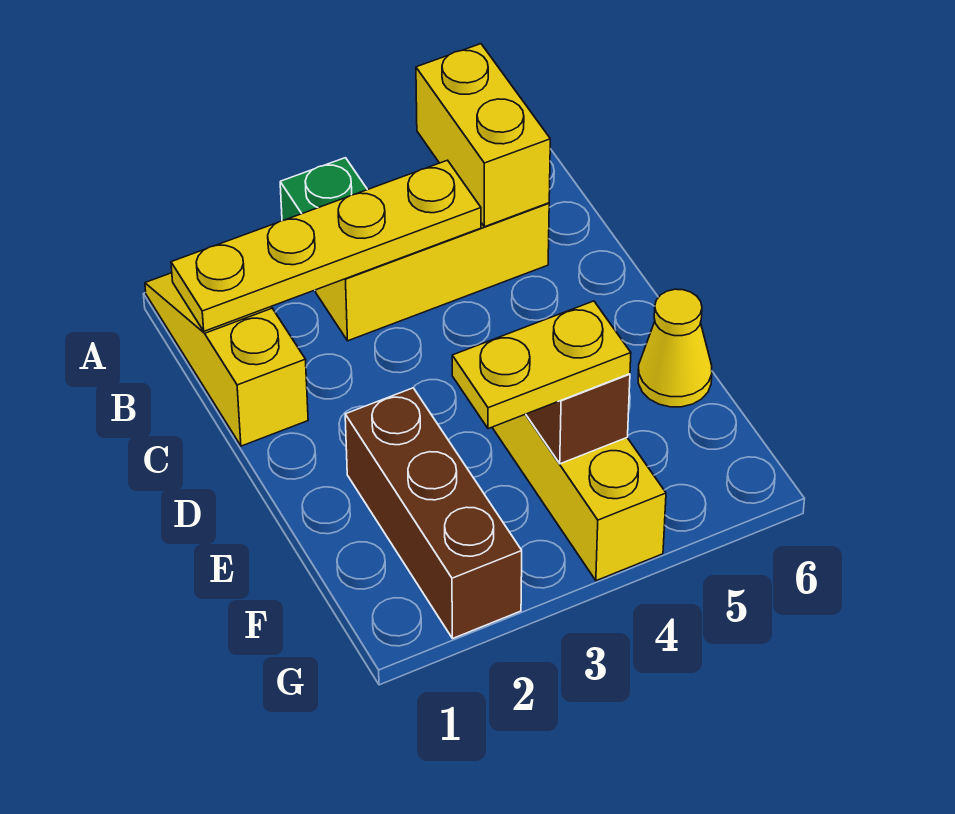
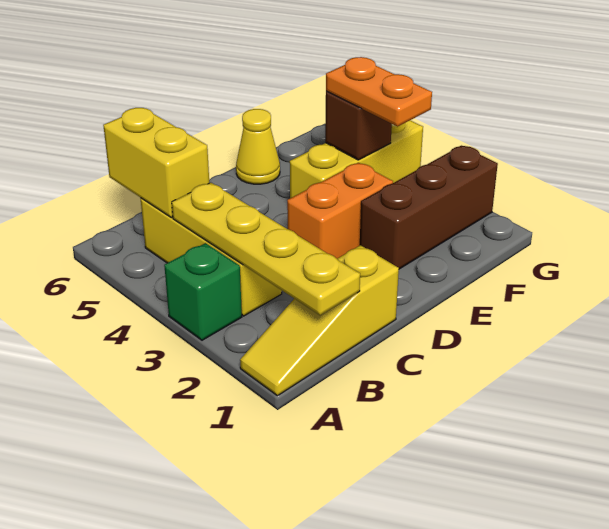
yellow brick A5:B5 level 2 -> yellow brick B5:B6 level 2
none -> orange brick D3:E3 level 1
yellow plate F3:F4 level 3 -> orange plate F3:F4 level 3

